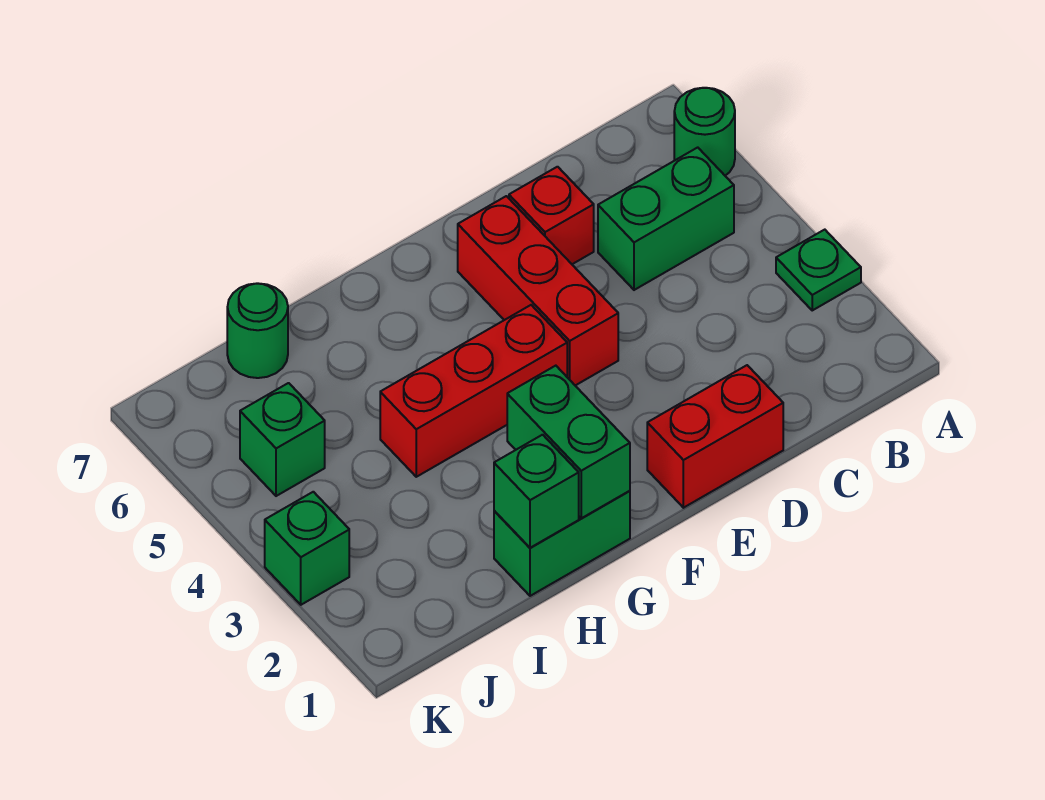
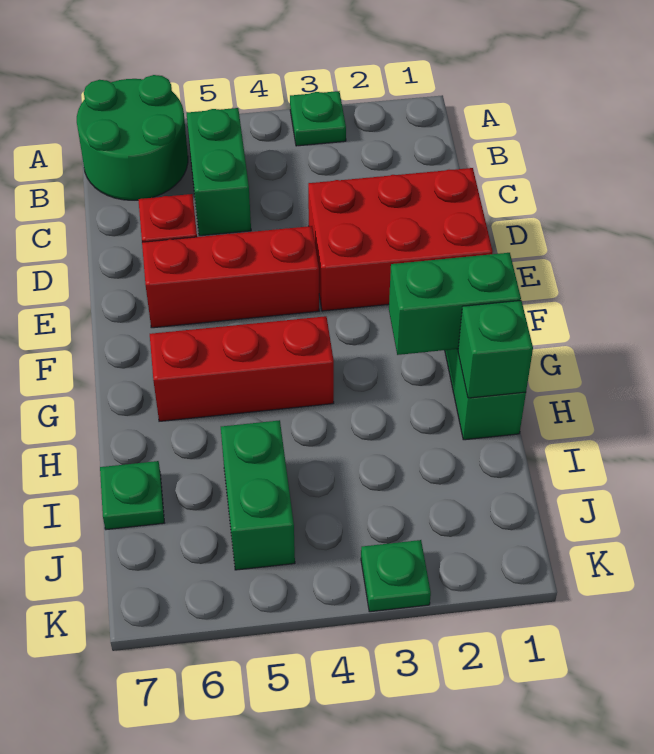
green round brick A6 level 1 -> green round brick A6:B7 level 1
red brick D1:E1 level 1 -> red brick D1:E3 level 1
red brick F4:H4 level 1 -> red brick G4:G6 level 1
green round brick I7 level 1 -> green plate I7 level 1
green brick J5 level 1 -> green brick I5:J5 level 1
green brick K3 level 1 -> green plate K3 level 1

